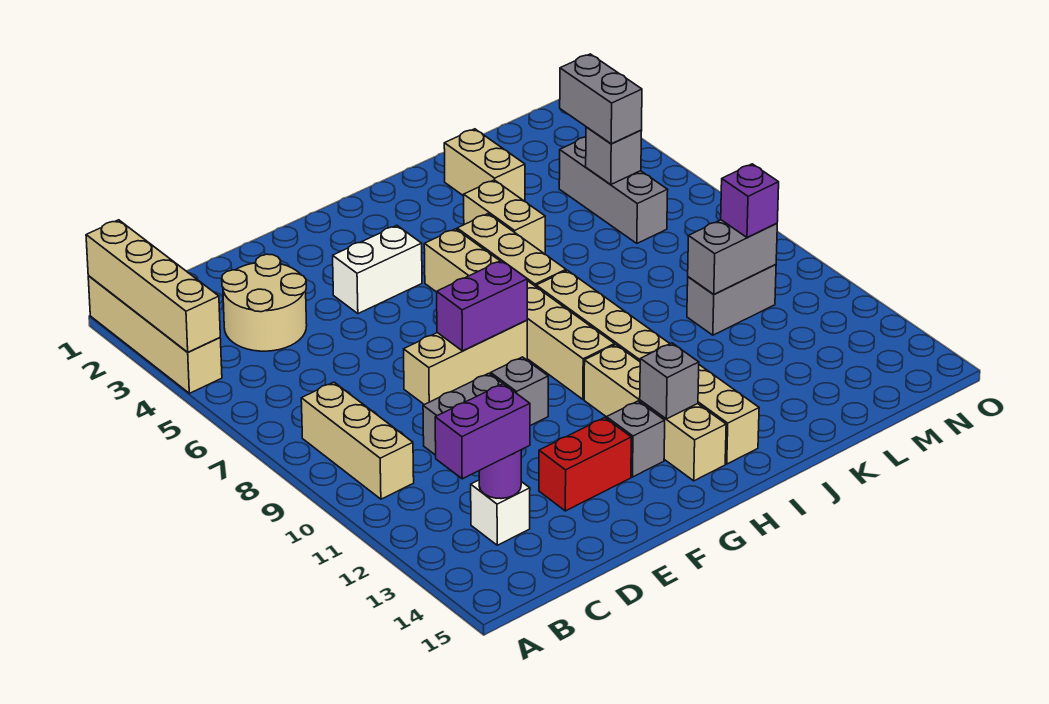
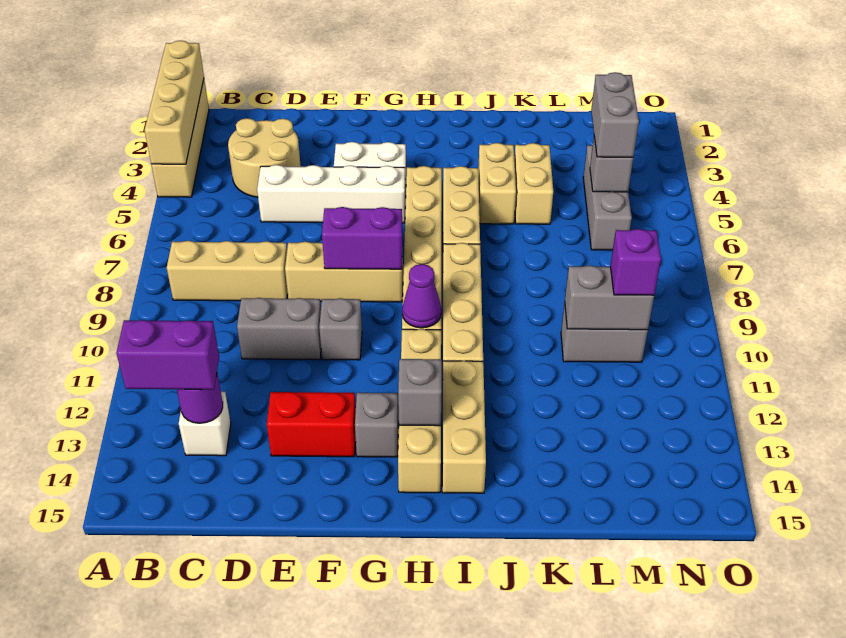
tan brick B8:B10 level 1 -> tan brick B8:D8 level 1
none -> white brick D5:G5 level 1
none -> purple cone H10 level 2
tan brick K2:K3 level 1 -> tan brick K4:K5 level 1

